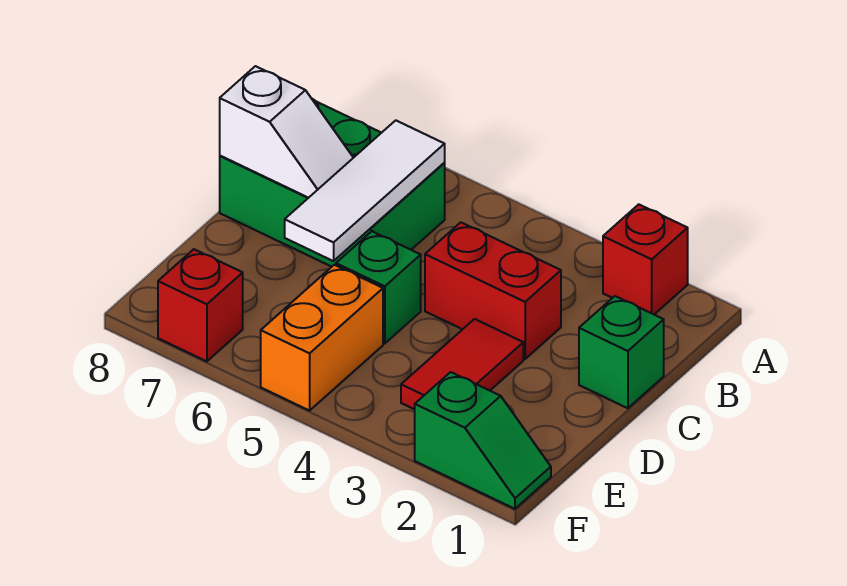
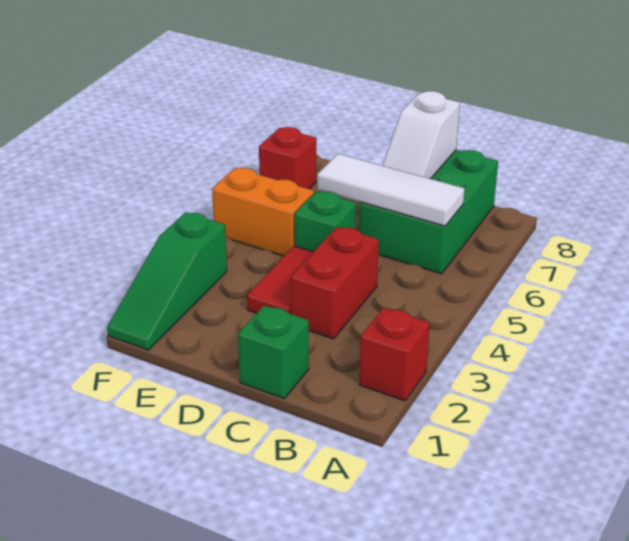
red tile D3:E3 level 1 -> red tile D3:D4 level 1
green slope F1:F2 level 1 top 2 -> green slope F1:F3 level 1 top 3

